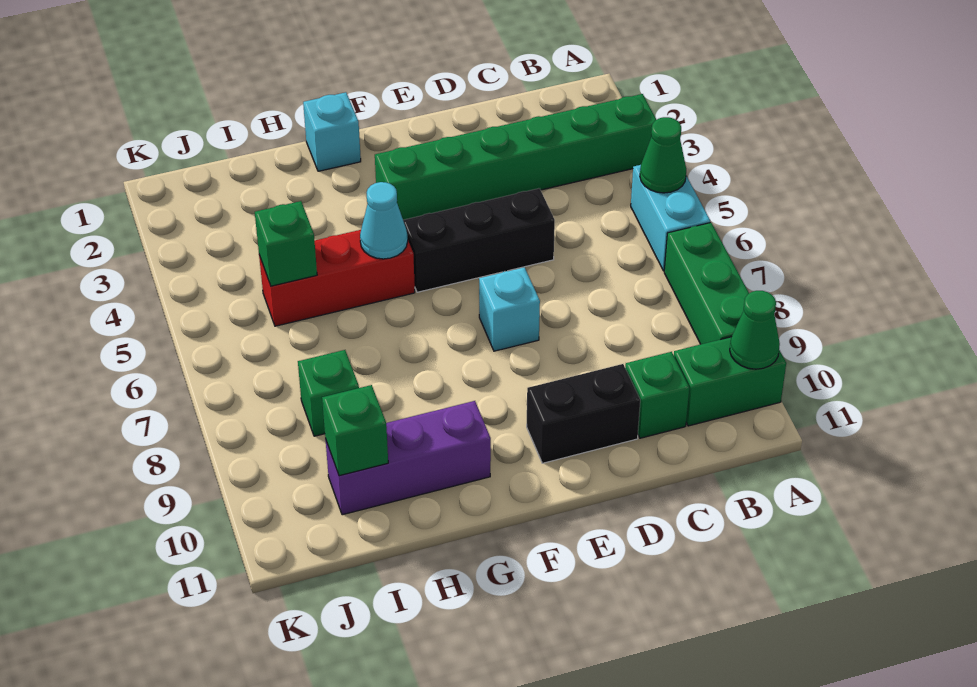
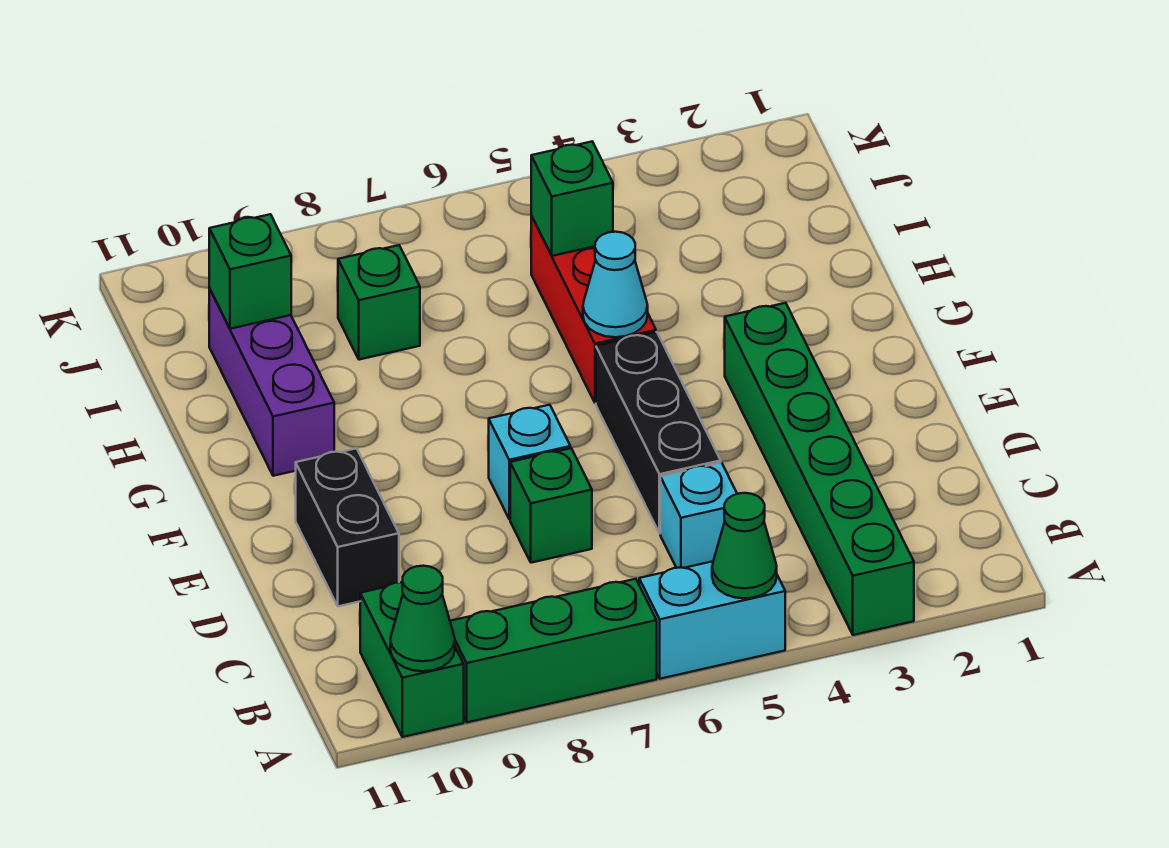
green brick C10 level 1 -> green brick D7 level 1
cyan brick G1 level 1 -> cyan brick C5 level 1

